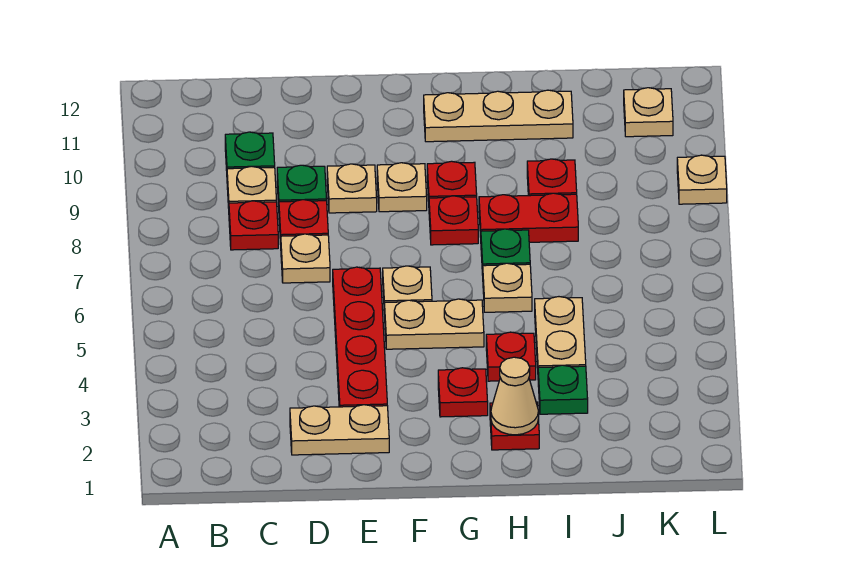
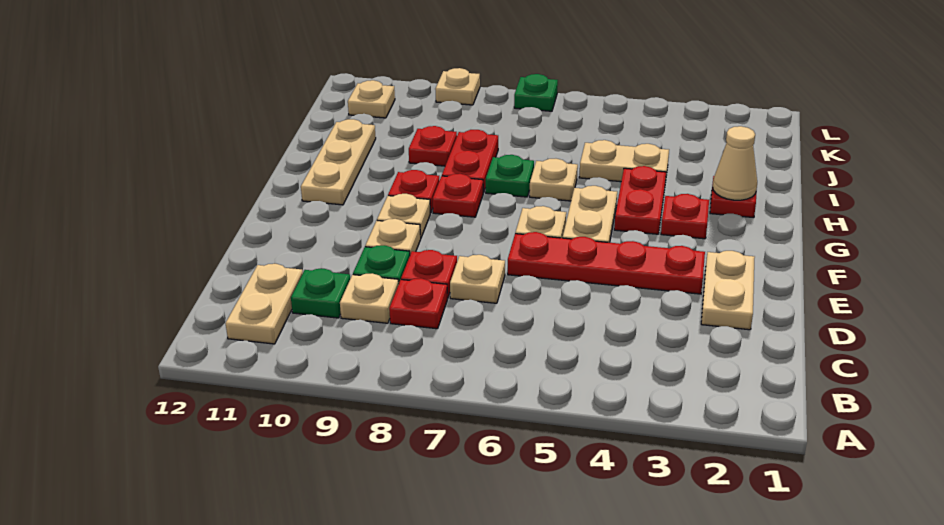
none -> tan plate B11:C11 level 1
red plate H4 level 1 -> red plate G4:H4 level 1
green plate I3 level 1 -> green plate L7 level 1

